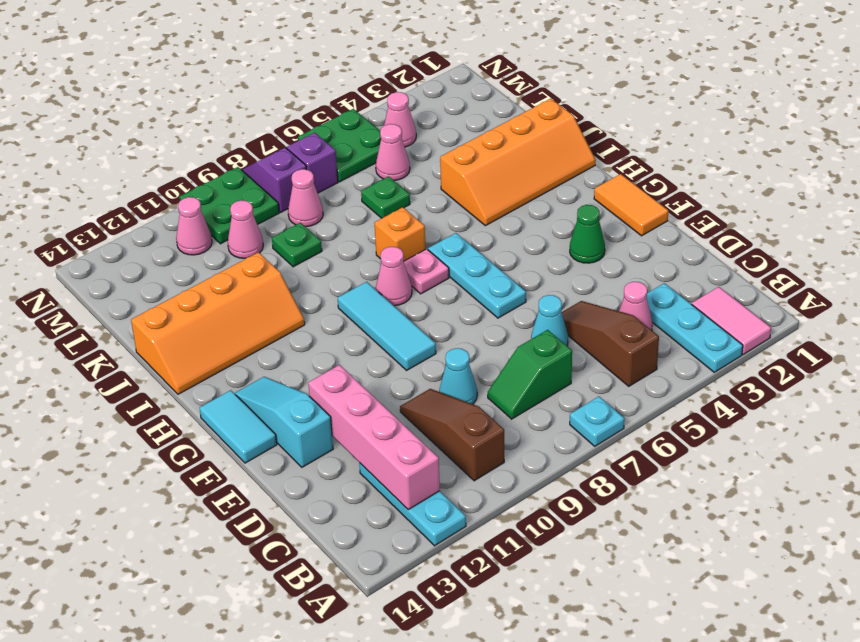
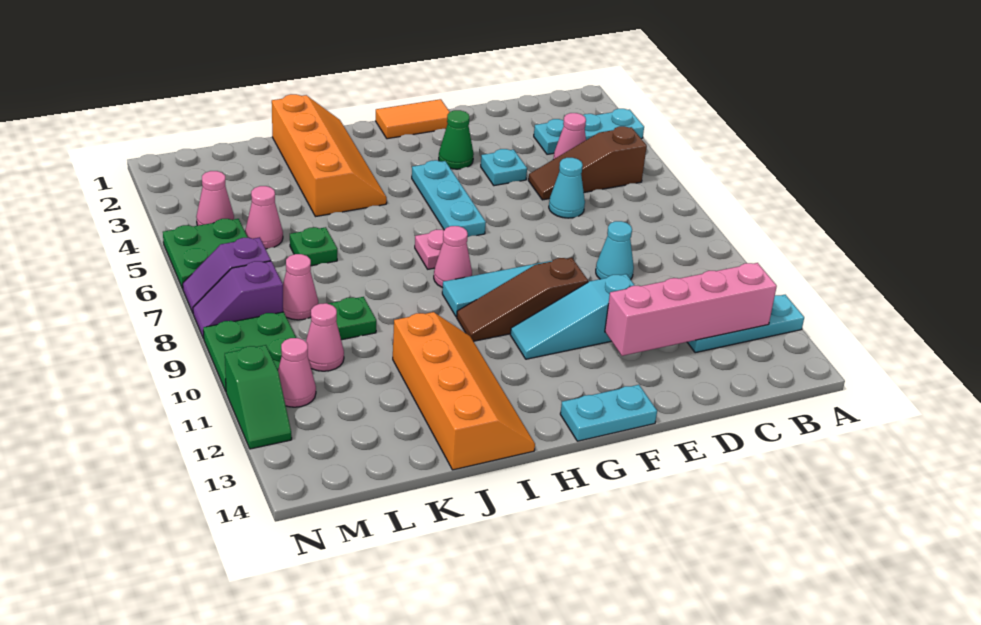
pink tile A2:B2 level 1 -> none
cyan plate A7 level 1 -> cyan plate E4 level 1
brown slope B10:D10 level 1 top B -> brown slope F10:H10 level 1 top F
green slope C7:C8 level 1 top 7 -> green slope N11:N12 level 1 top 11
cyan slope E13:G13 level 1 top E -> cyan slope E11:G11 level 1 top E
cyan plate F6:H6 level 1 -> cyan plate G4:G6 level 1
cyan tile F14:G14 level 1 -> cyan plate F14:G14 level 1
orange brick I7 level 1 -> none

